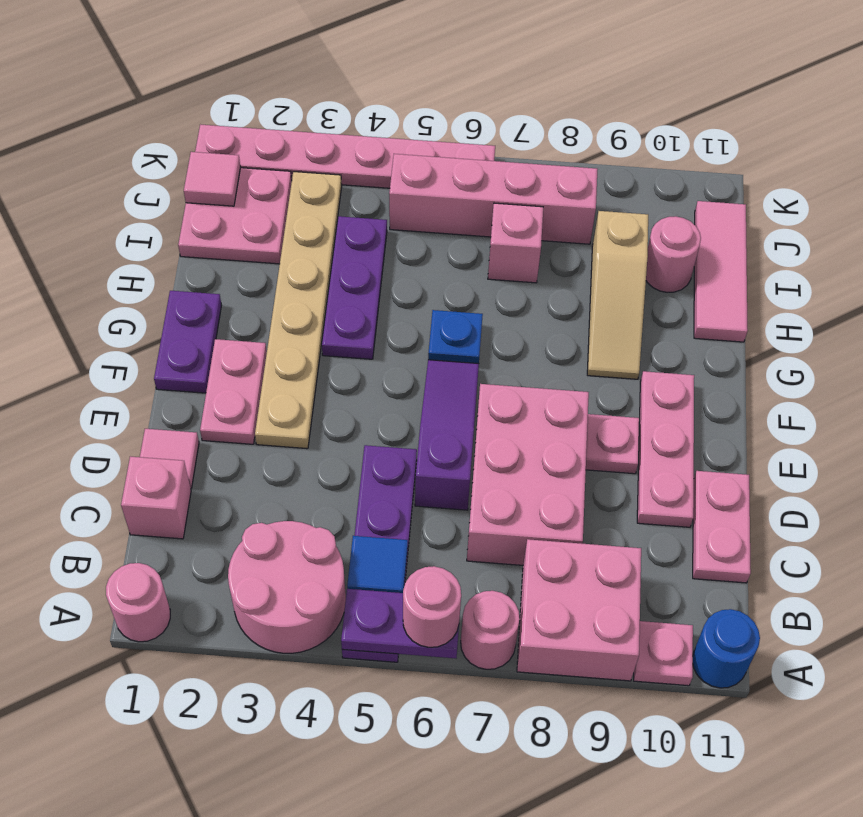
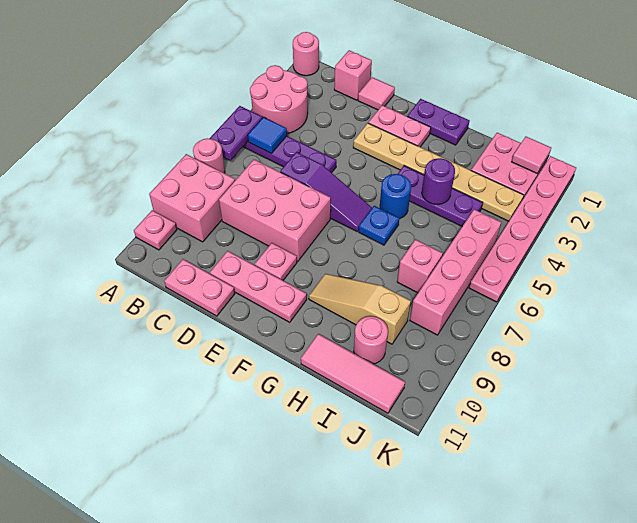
pink round brick A6 level 3 -> none
blue round brick A11 level 1 -> blue round brick G5 level 1
none -> purple round brick H4 level 2

